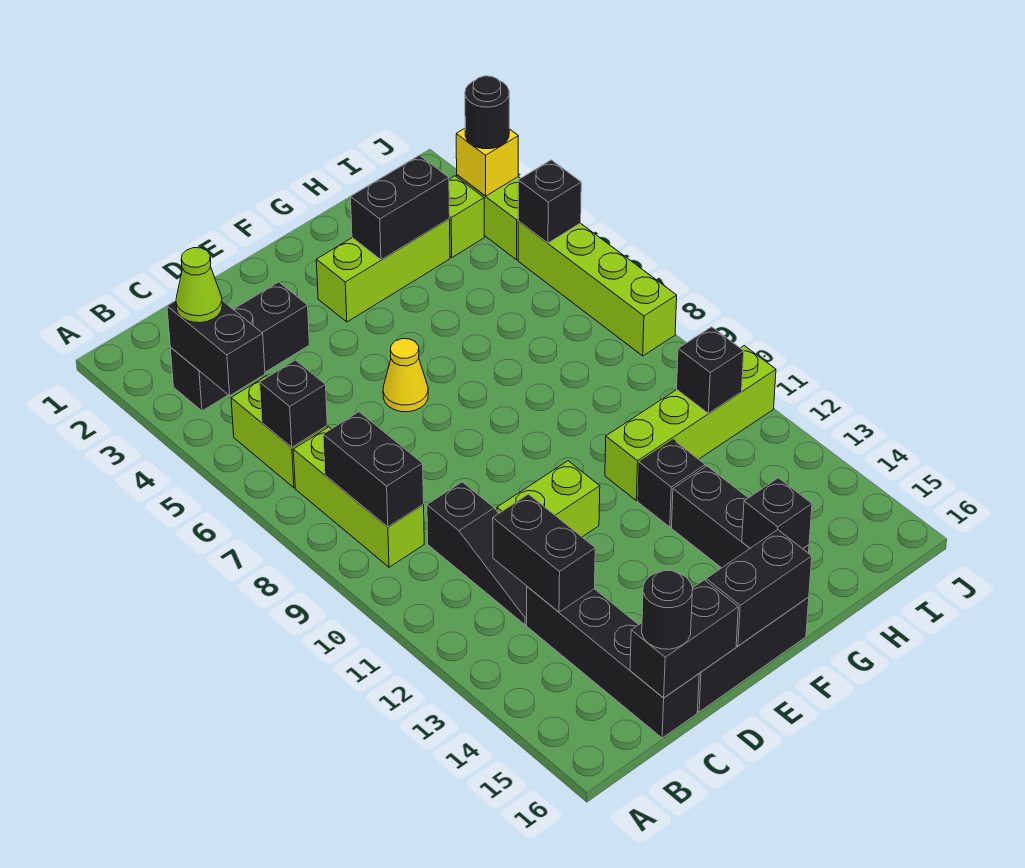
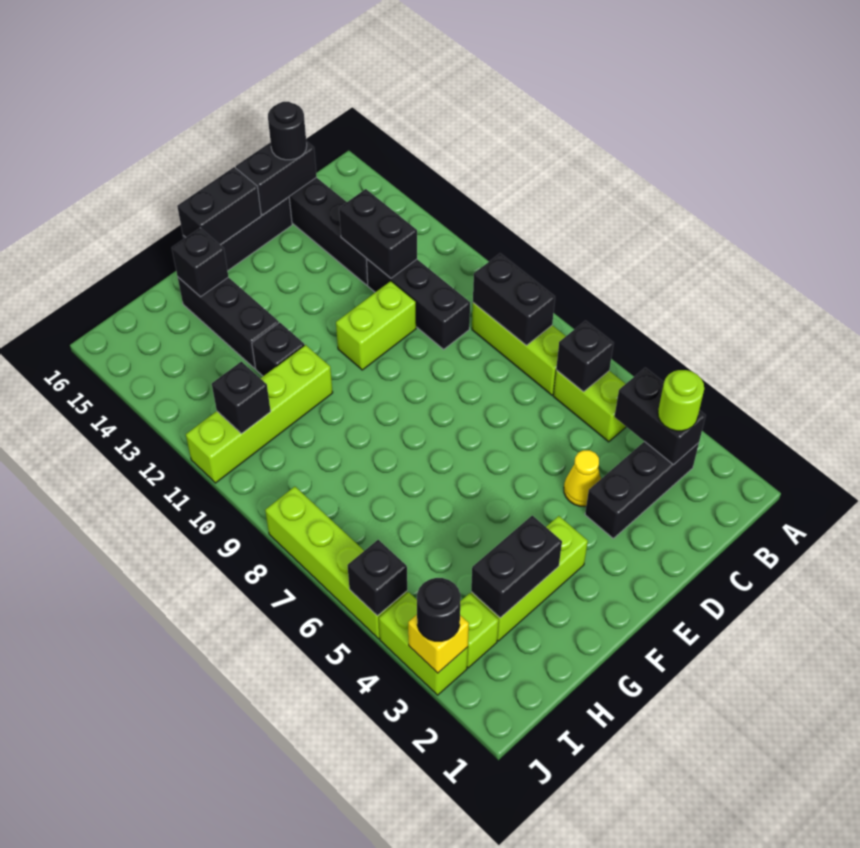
lime cone B3 level 3 -> lime round brick B3 level 3
black slope C10:C12 level 1 top 10 -> black brick C10:C12 level 1
yellow cone E6 level 1 -> yellow cone D4 level 1

